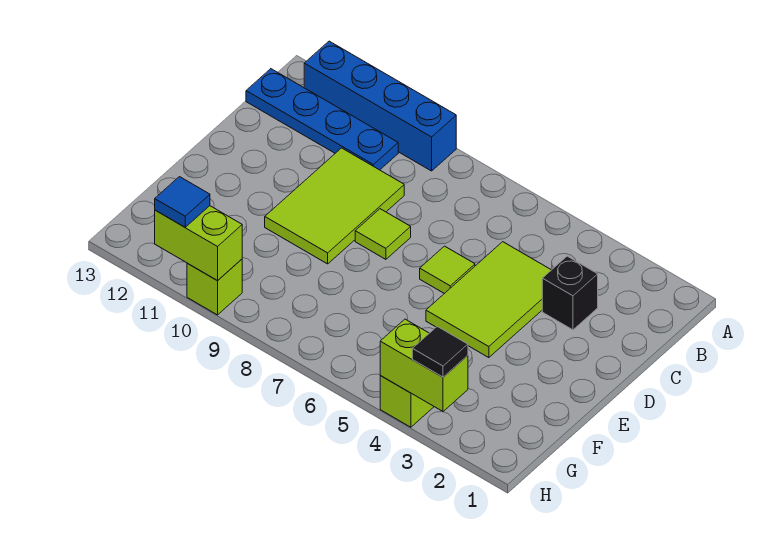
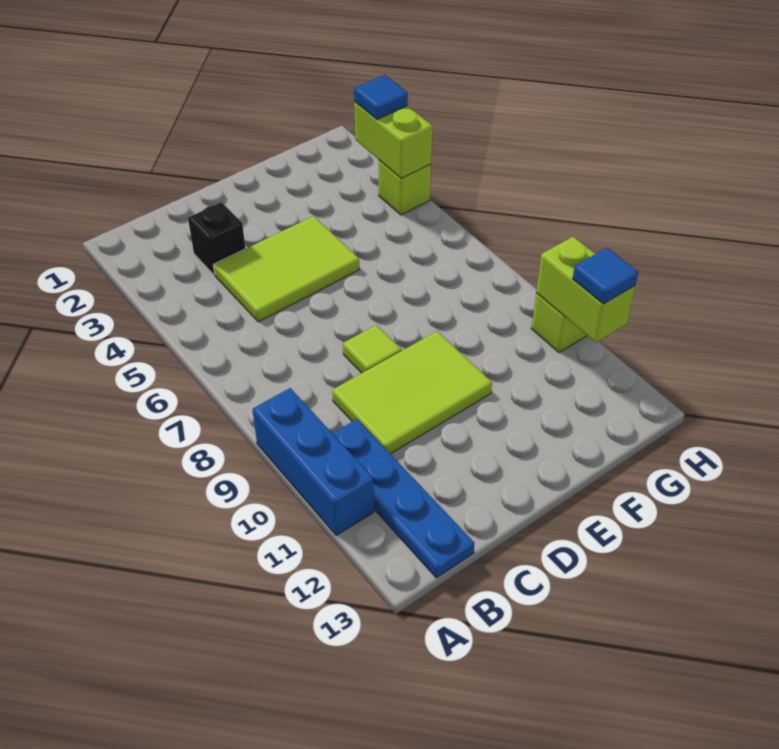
blue brick A9:A12 level 1 -> blue brick A9:A11 level 1
lime tile D6 level 1 -> none
black tile H3 level 3 -> blue tile H3 level 3

